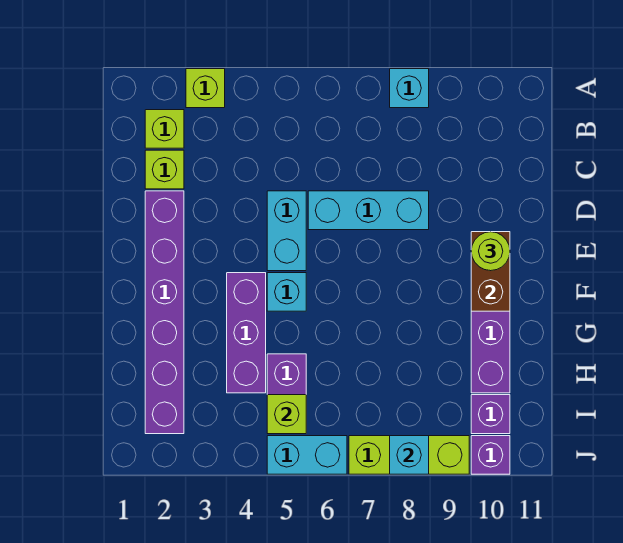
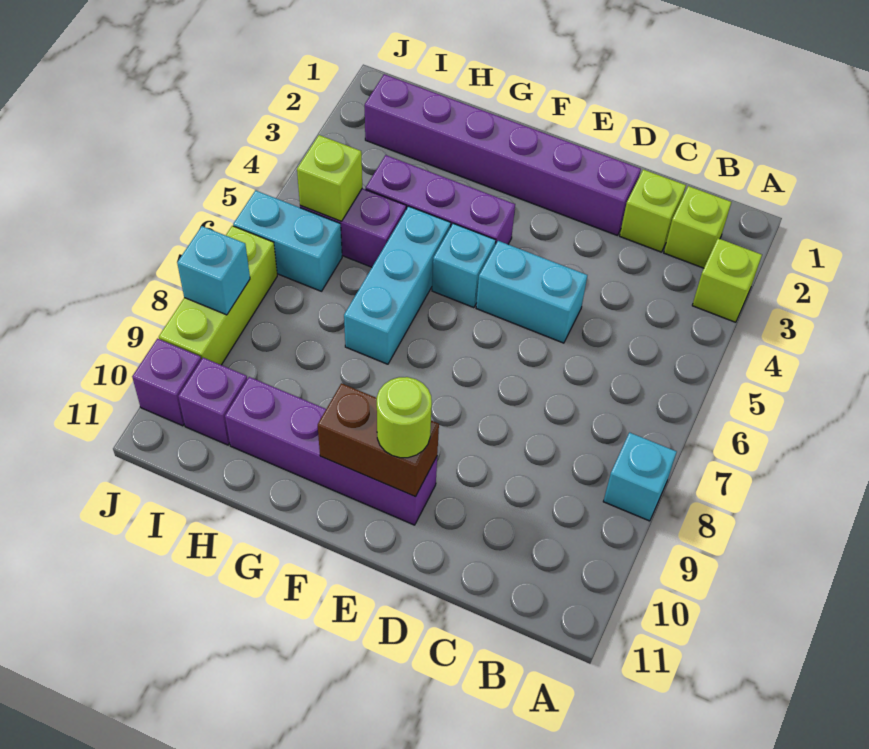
cyan brick D6:D8 level 1 -> cyan brick G5:G7 level 1
cyan brick J5:J6 level 1 -> cyan brick I6:J6 level 1

